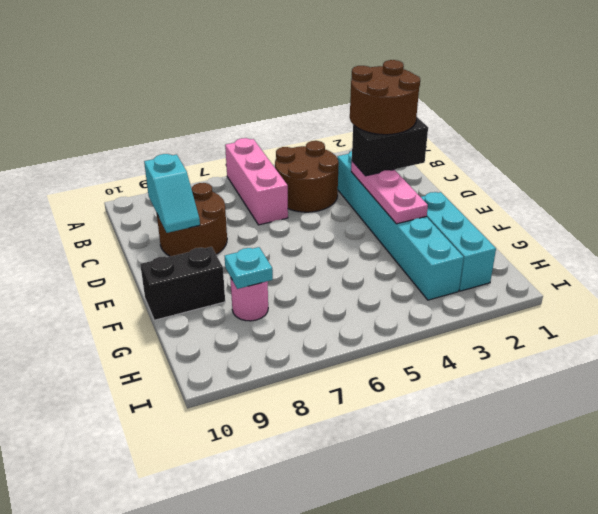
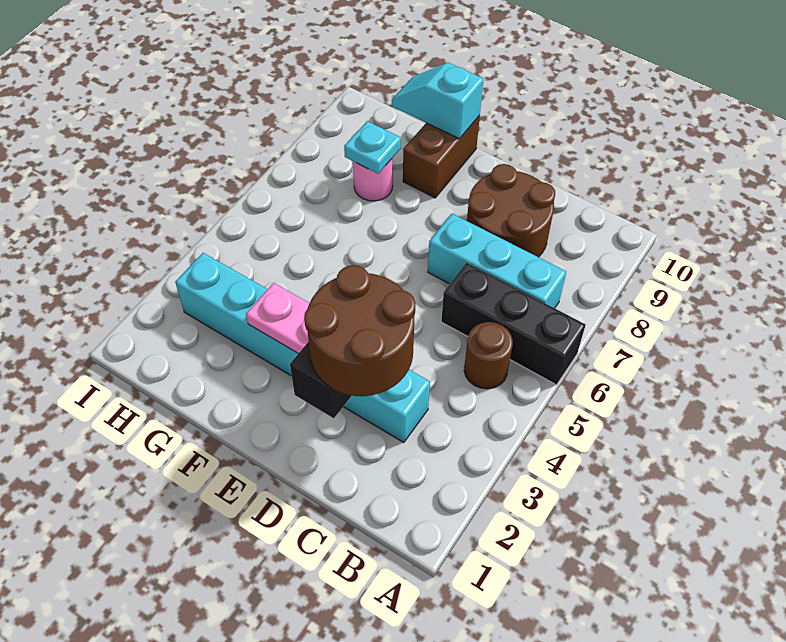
pink brick A6:C6 level 1 -> black brick A6:C6 level 1
brown round brick B4:C5 level 1 -> brown round brick B5 level 1
cyan slope C9:D9 level 2 top C -> cyan slope F10:G10 level 2 top F
cyan brick F2:H2 level 1 -> cyan brick B7:D7 level 1
black brick F9:F10 level 1 -> brown brick F9:F10 level 1

